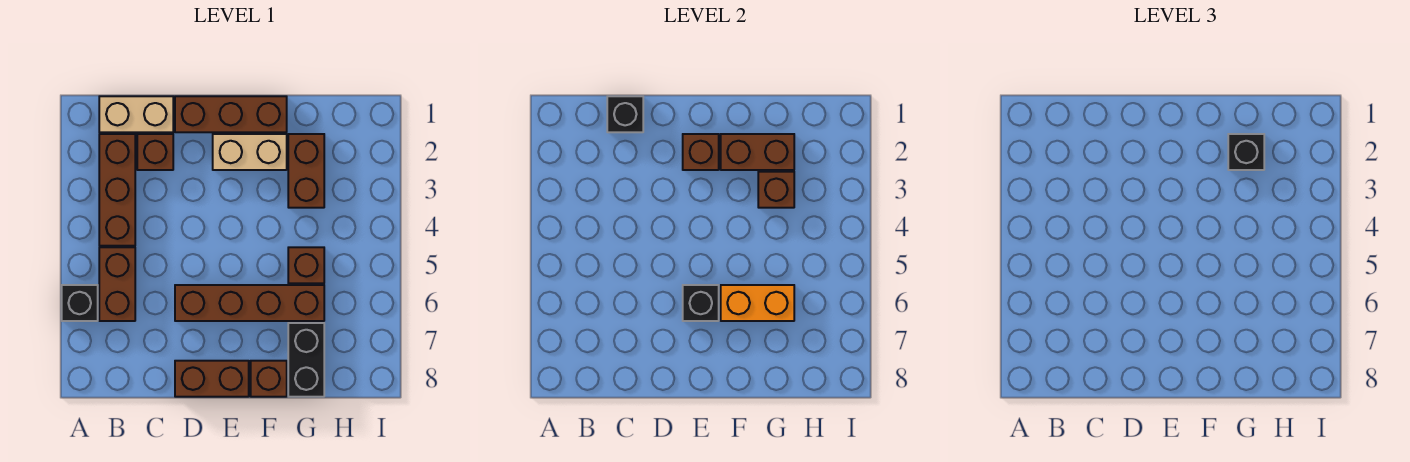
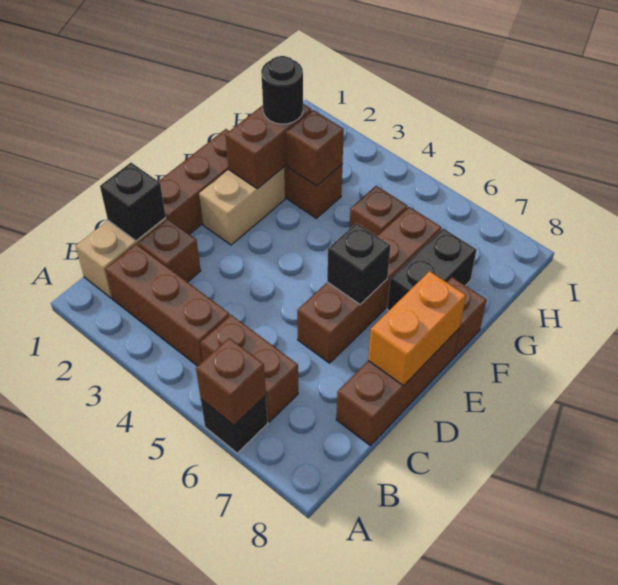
brown brick D8:E8 level 1 -> brown brick C8:E8 level 1
brown brick E2 level 2 -> brown brick A6 level 2
orange brick F6:G6 level 2 -> orange brick D8:E8 level 2
black brick G2 level 3 -> black round brick G2 level 3
black brick G7:G8 level 1 -> black brick F7:G7 level 1

